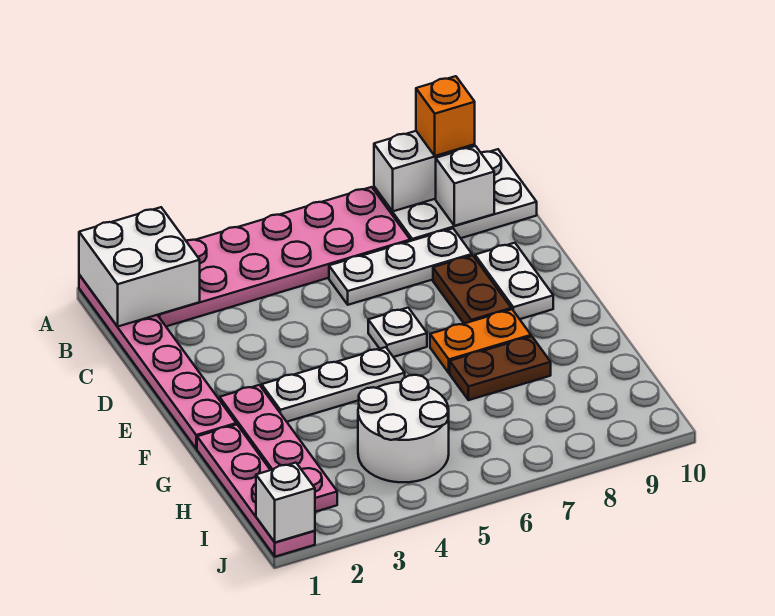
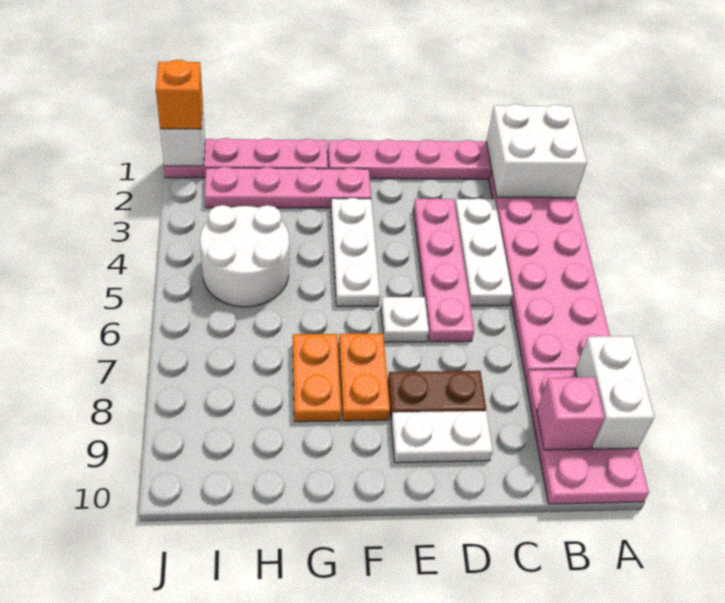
white plate A8:B10 level 1 -> pink plate A8:B10 level 1
orange brick A9 level 3 -> orange brick J1 level 3
white brick B9 level 2 -> pink brick B9 level 2
white plate C6:C8 level 1 -> white plate C3:C5 level 1
none -> pink plate D3:D6 level 1
brown plate G7:G8 level 1 -> orange plate G7:G8 level 1

